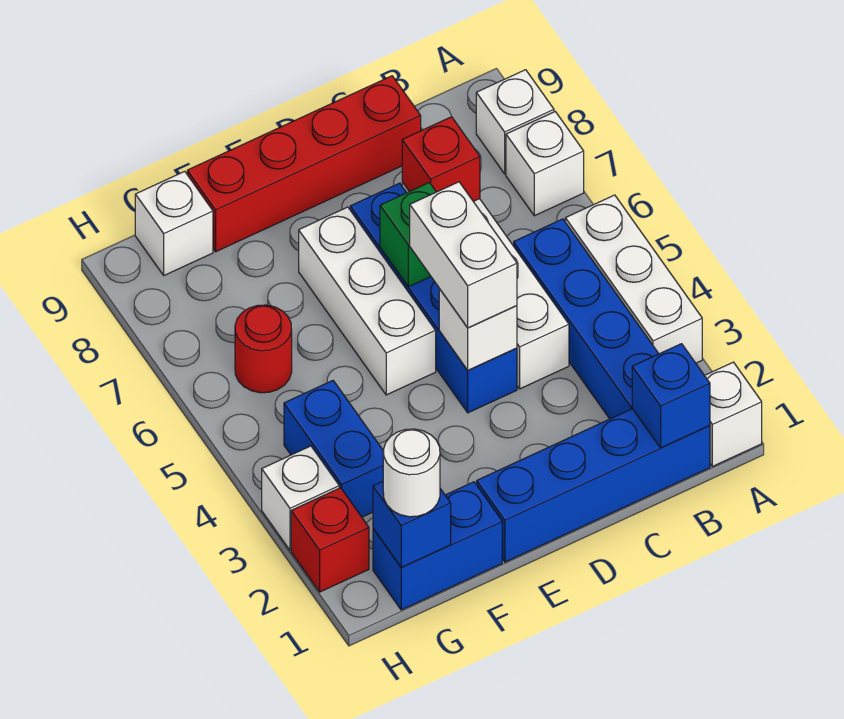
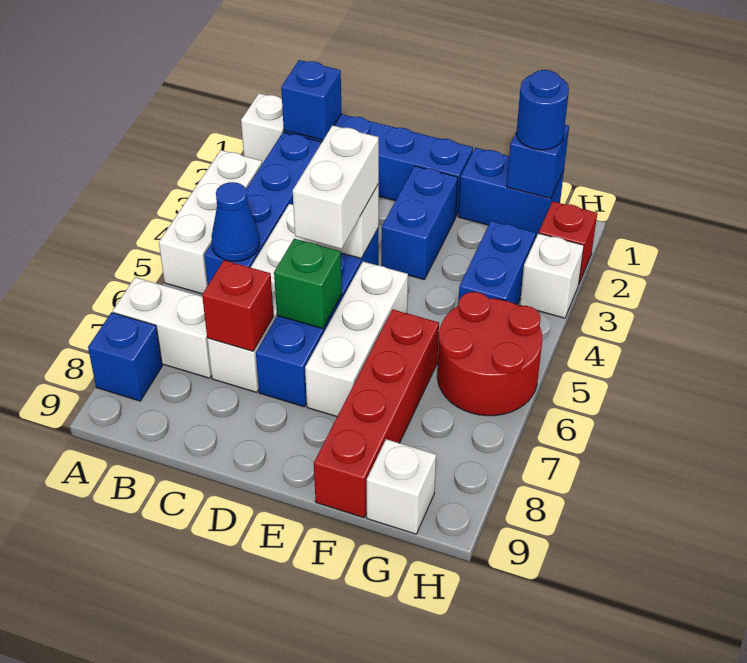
white brick A7 level 1 -> white brick A7:B7 level 1
white brick A8 level 1 -> blue brick A8 level 1
none -> blue cone B5 level 2
red brick C9:F9 level 1 -> red brick F6:F9 level 1
none -> blue brick E2:E3 level 1
white round brick G1 level 3 -> blue round brick G1 level 3
red round brick G6 level 1 -> red round brick G5:H6 level 1

